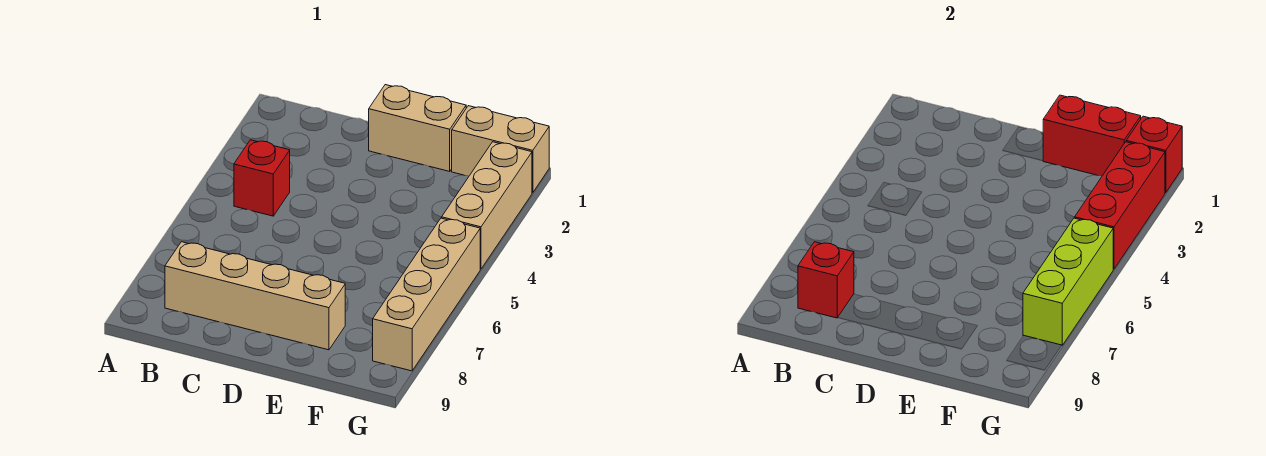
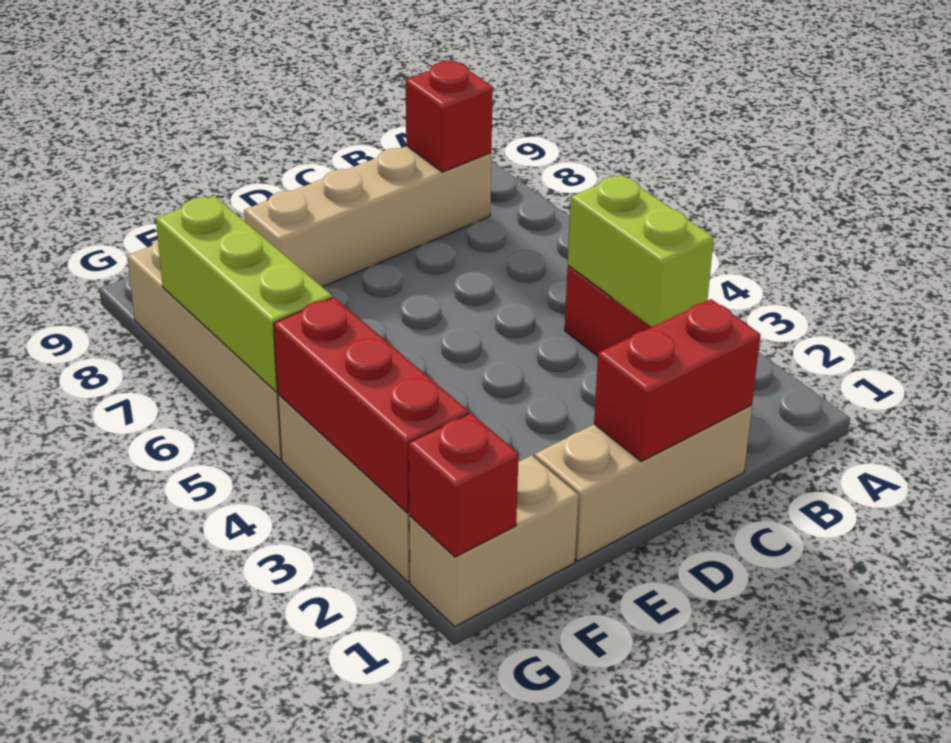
none -> lime brick B3:B4 level 2
tan brick D1:E1 level 1 -> tan brick C1:E1 level 1
red brick E1:F1 level 2 -> red brick C1:D1 level 2

